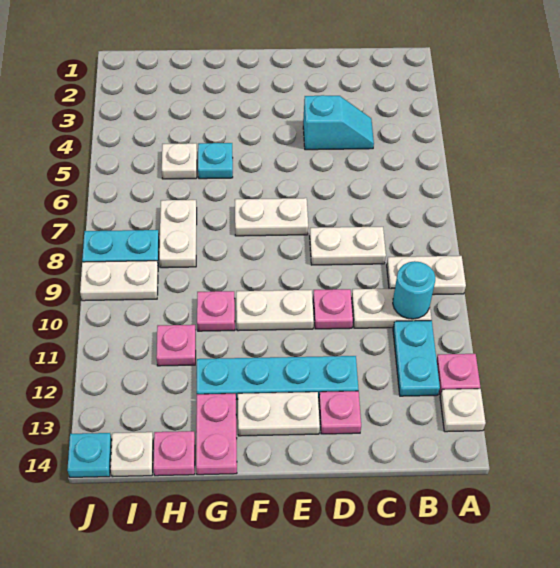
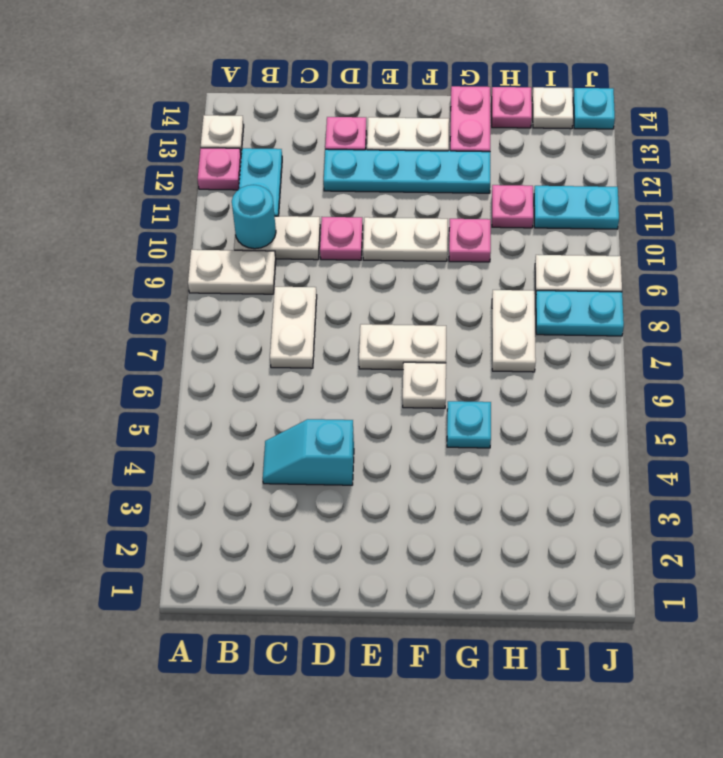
white plate C8:D8 level 1 -> white plate C7:C8 level 1
white plate H5 level 1 -> white plate F6 level 1
none -> cyan plate I11:J11 level 1

